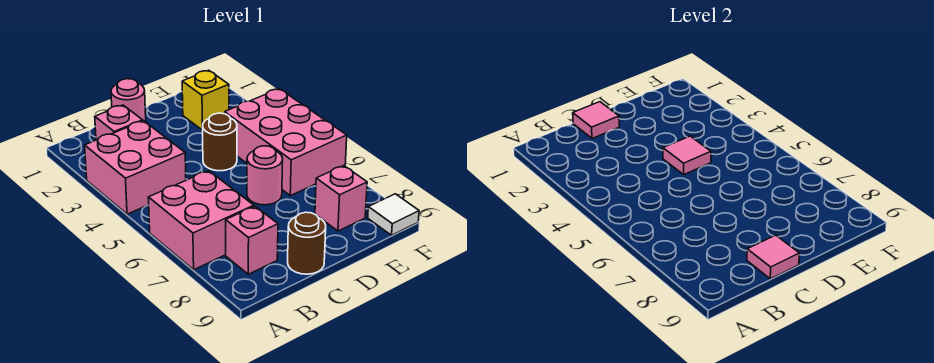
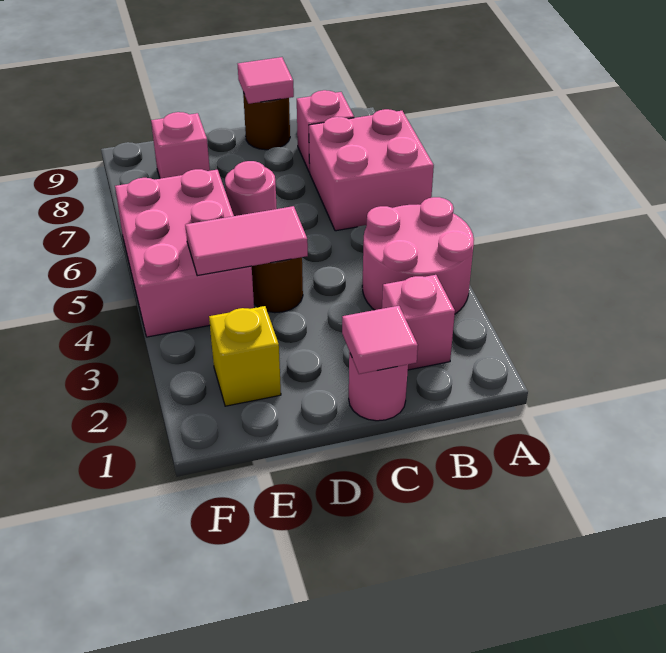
pink brick A3:B4 level 1 -> pink round brick A3:B4 level 1
pink tile D4 level 2 -> pink tile D4:E4 level 2
white tile F9 level 1 -> none

